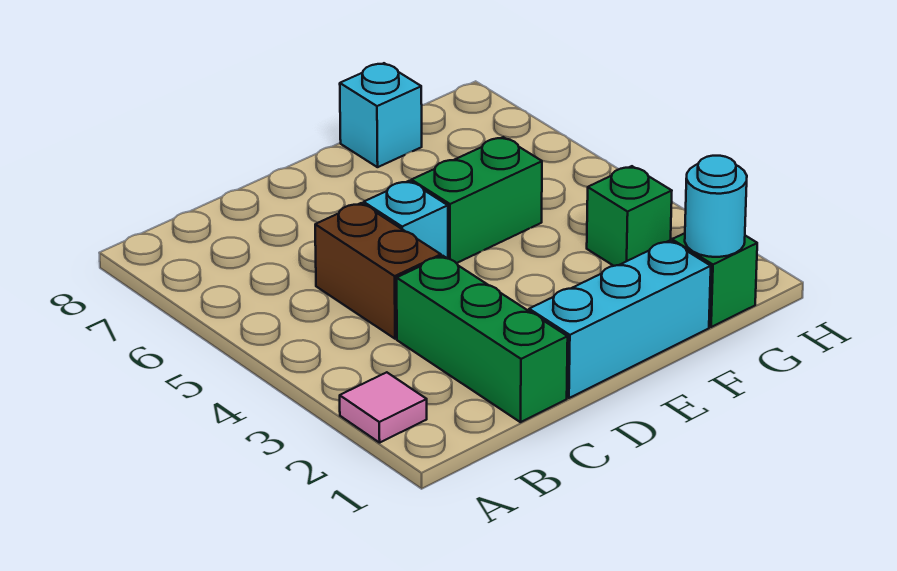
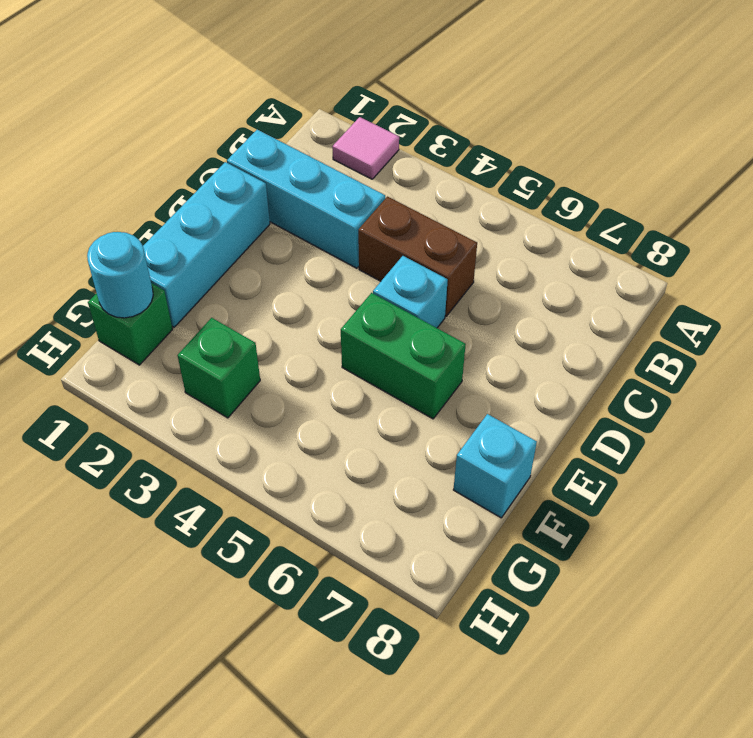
green brick C1:C3 level 1 -> cyan brick C1:C3 level 1
green brick E5:F5 level 1 -> green brick E5:E6 level 1

